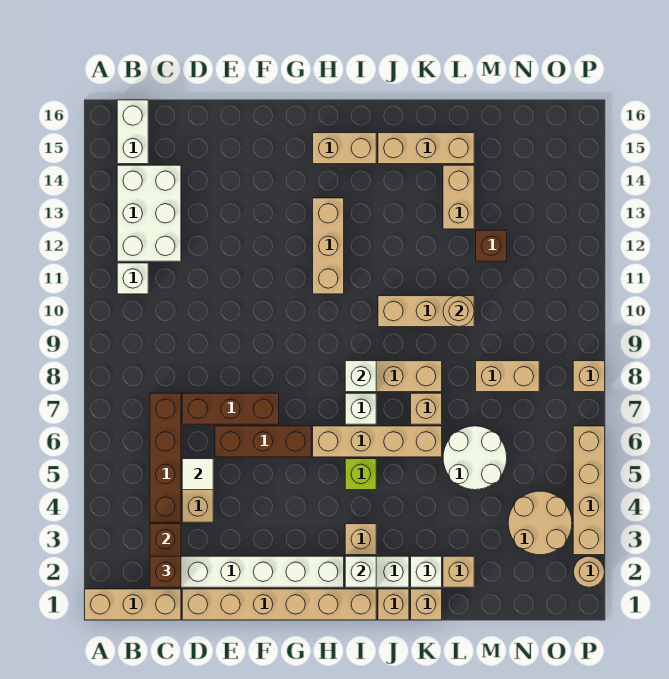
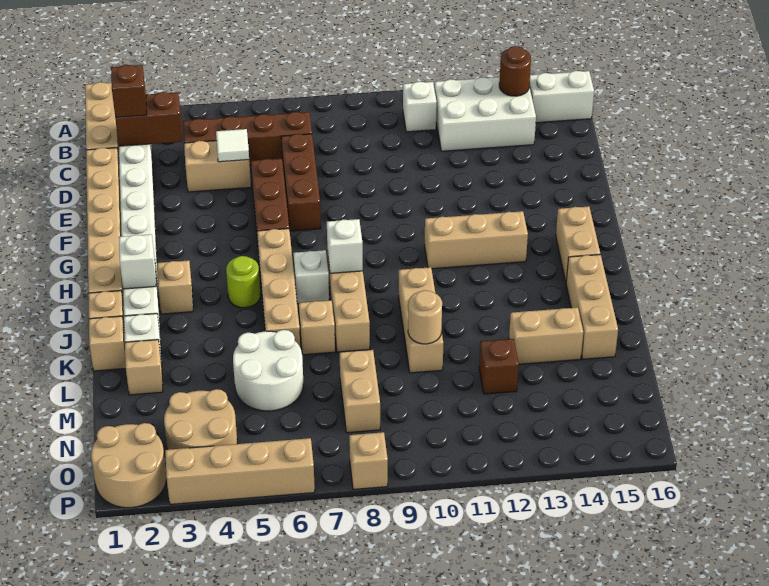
none -> brown round brick B14 level 2
lime brick I5 level 1 -> lime round brick I5 level 1
tan round brick P2 level 1 -> tan round brick O1:P2 level 1

